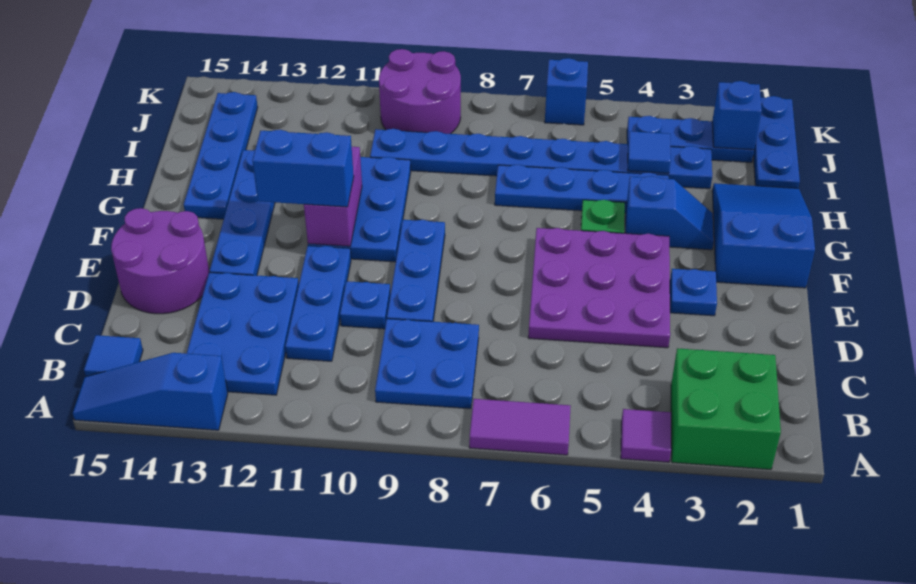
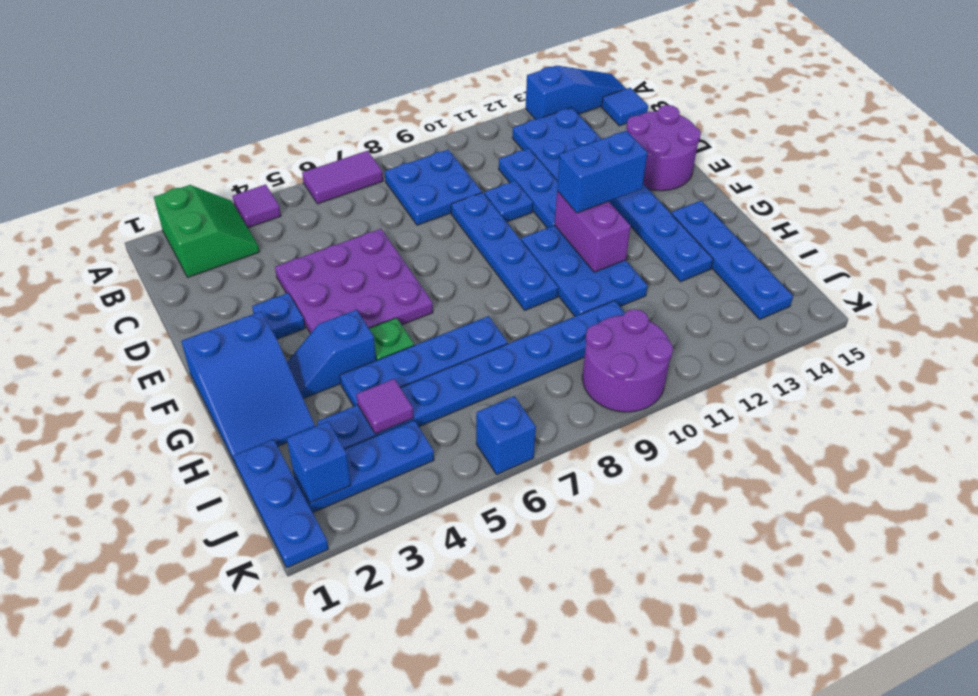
green brick A2:B3 level 1 -> green slope A2:B3 level 1 top 2
blue plate D9:F9 level 1 -> blue plate D9:G9 level 1
blue tile I4 level 2 -> purple tile I4 level 2

